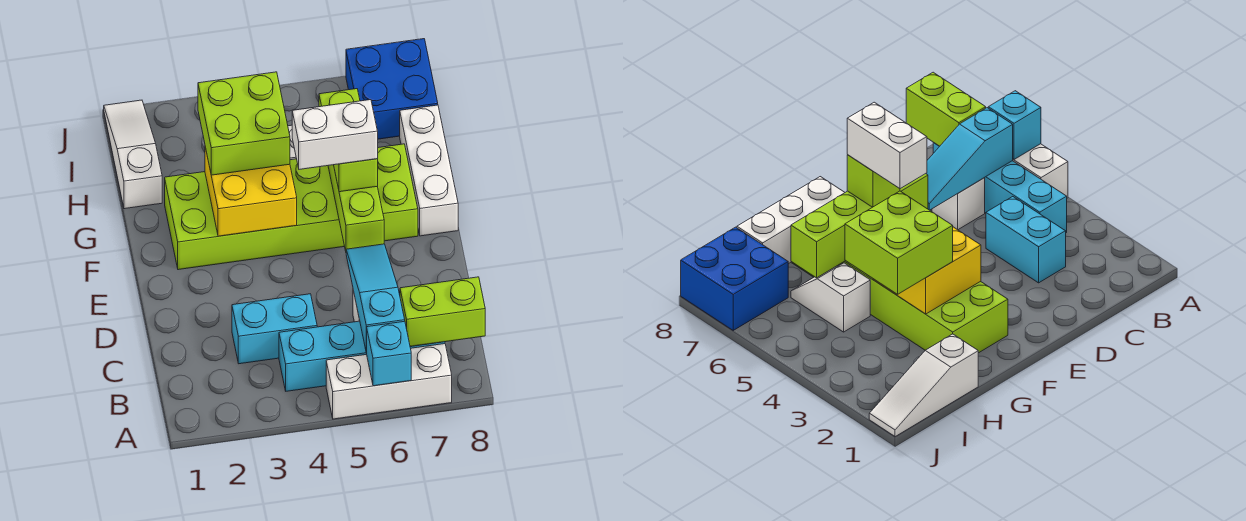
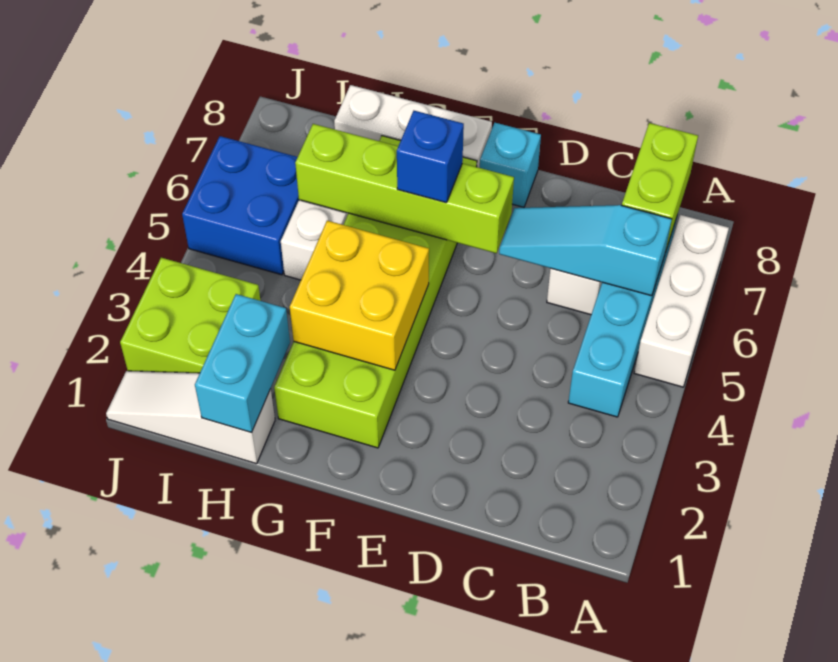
cyan brick A6 level 2 -> cyan brick E8 level 1
cyan brick C3:C4 level 1 -> cyan brick H1:H2 level 2
white brick F5:F6 level 4 -> none
lime brick F6 level 3 -> blue brick F6 level 3
lime brick G3:H4 level 3 -> lime brick I2:J3 level 1
blue brick I7:J8 level 1 -> blue brick I5:J6 level 1

